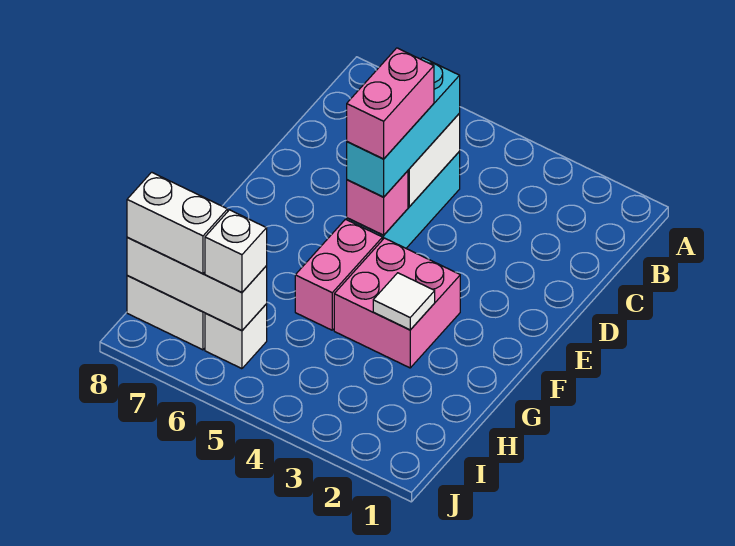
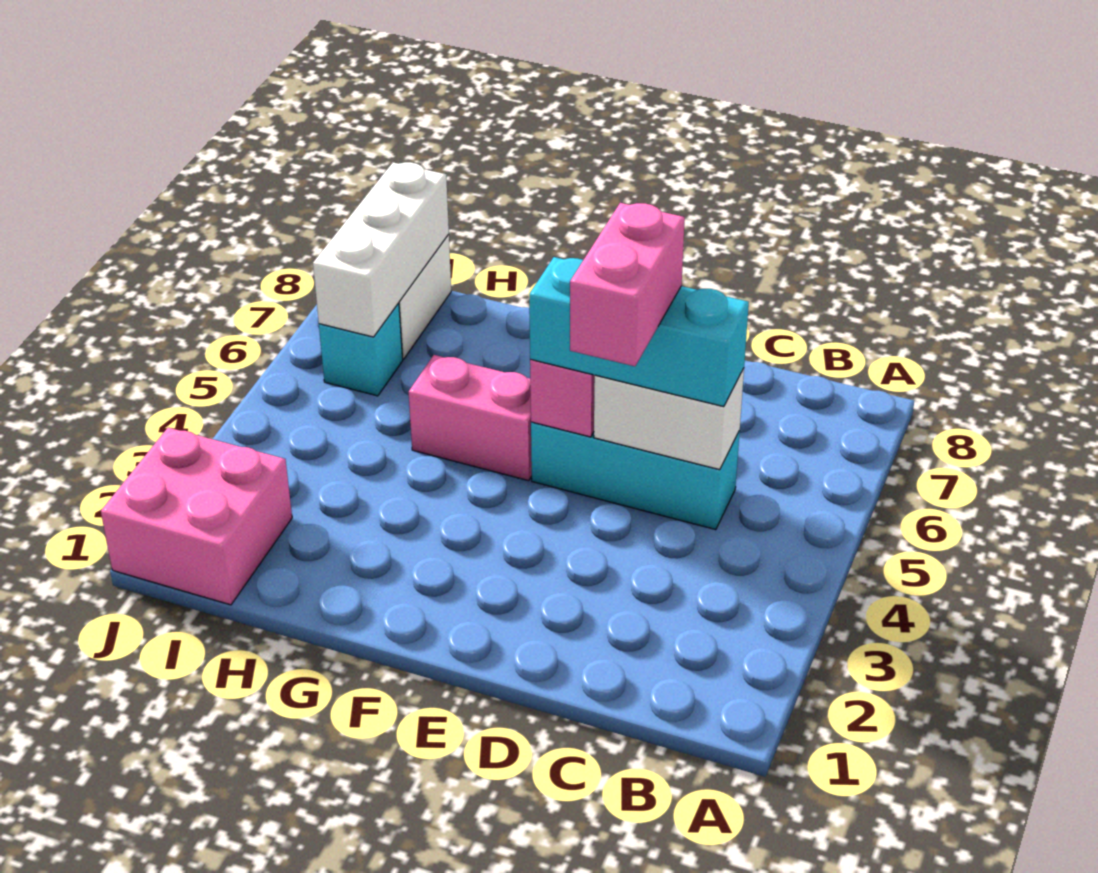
pink brick D5:E5 level 4 -> pink brick D4:D5 level 4
pink brick F3:G4 level 1 -> pink brick I1:J2 level 1
white tile G3 level 2 -> none
white brick I6 level 1 -> cyan brick I6 level 1
white brick I6 level 3 -> none
white brick I7:I8 level 3 -> none

